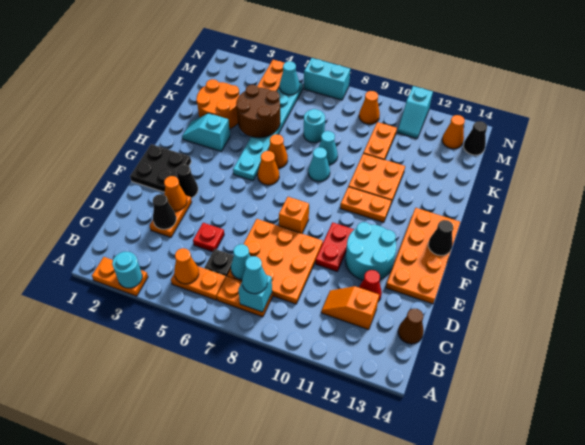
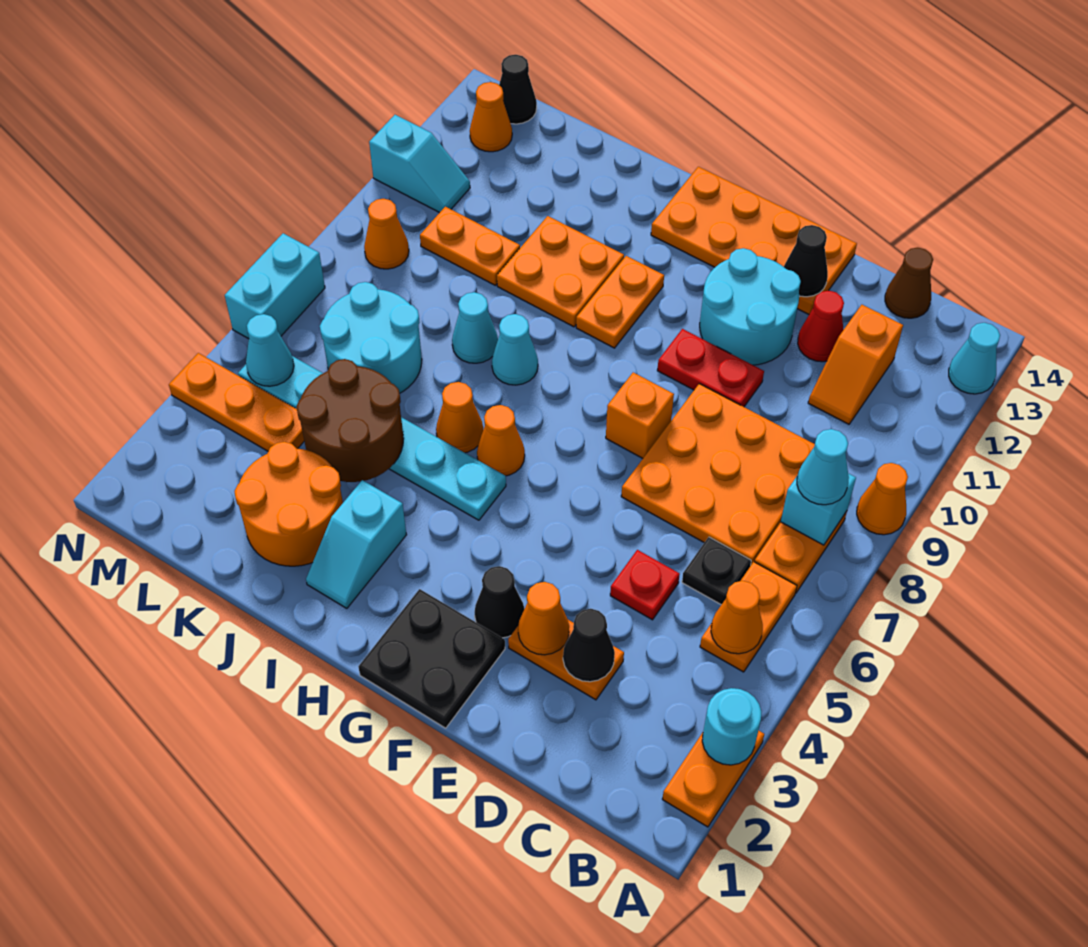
none -> orange cone A9 level 1
cyan cone C7 level 2 -> cyan cone A13 level 1
black cone G14 level 2 -> black cone E13 level 2
cyan round brick K7 level 1 -> cyan round brick K6:L7 level 1

